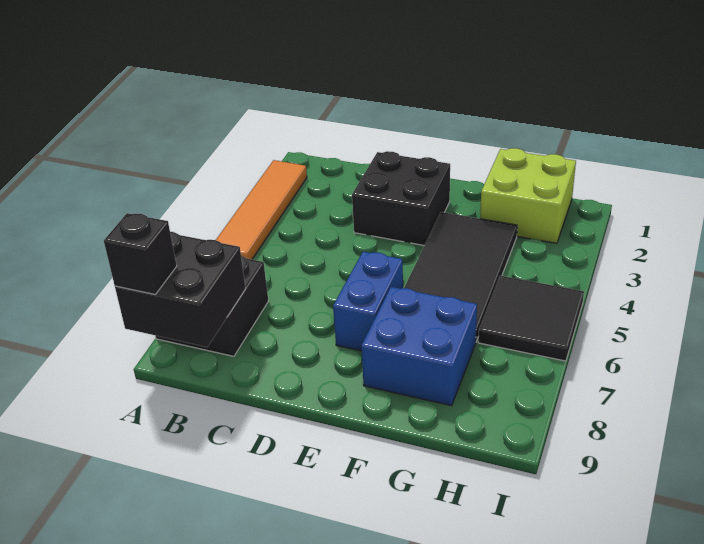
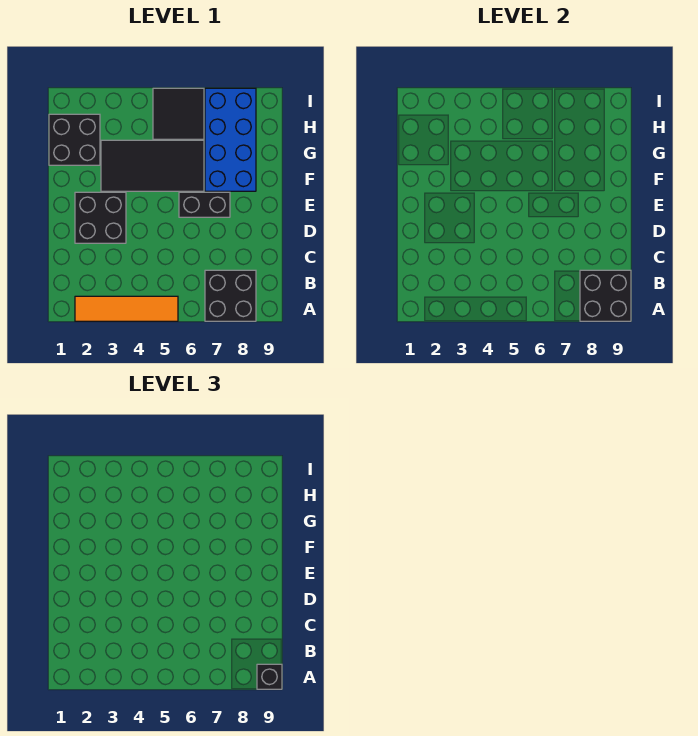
blue brick E6:E7 level 1 -> black brick E6:E7 level 1
blue brick F7:G8 level 1 -> blue brick F7:I8 level 1
lime brick G1:H2 level 1 -> black brick G1:H2 level 1

